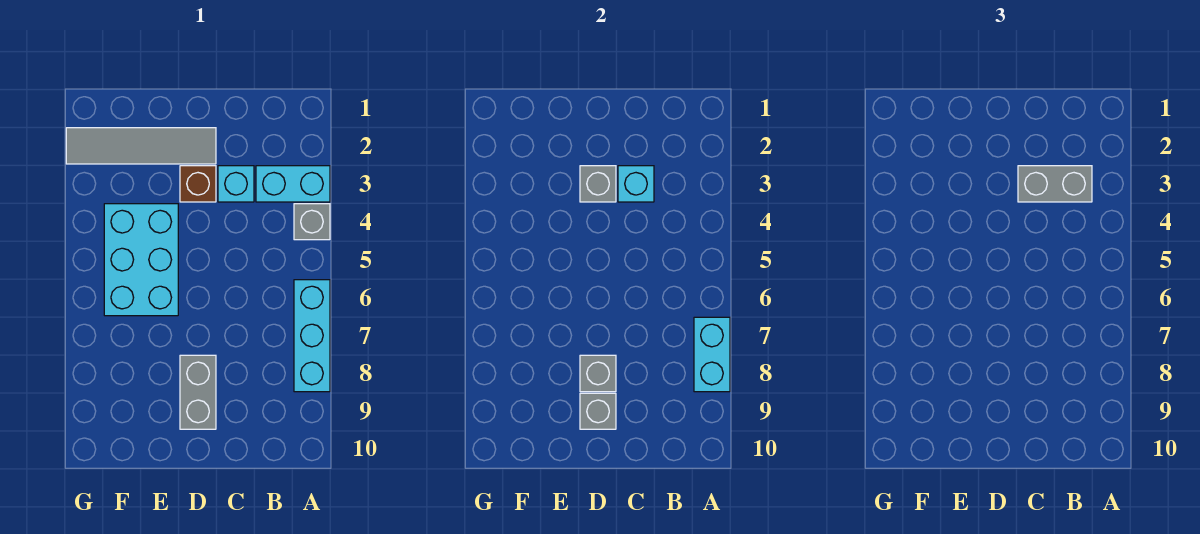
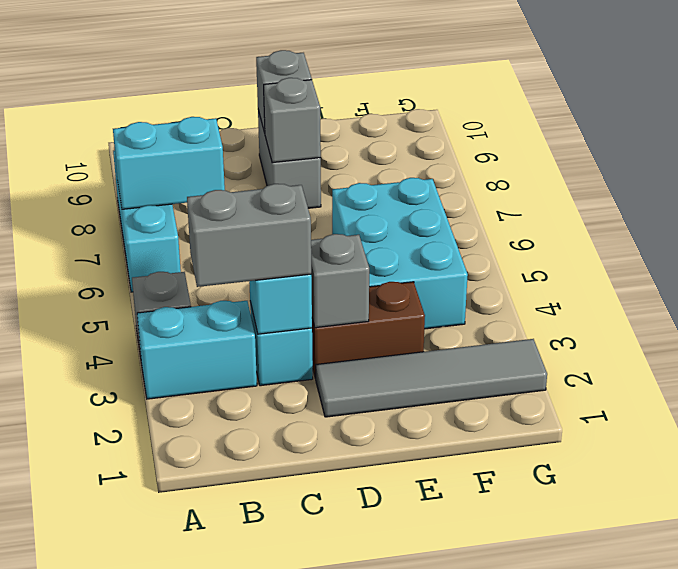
cyan brick A7:A8 level 2 -> cyan brick A7:B7 level 2
brown brick D3 level 1 -> brown brick D3:E3 level 1

